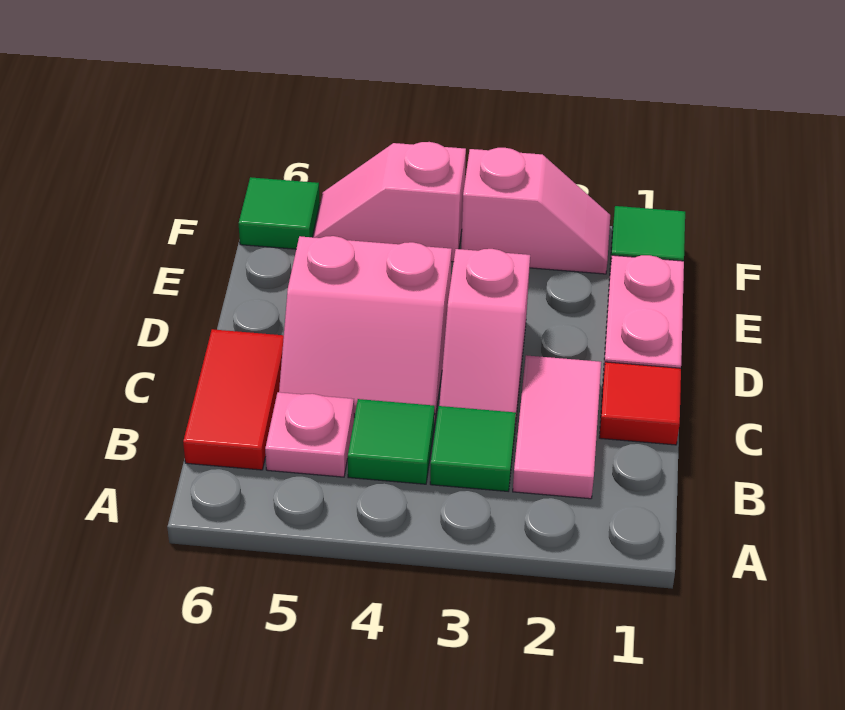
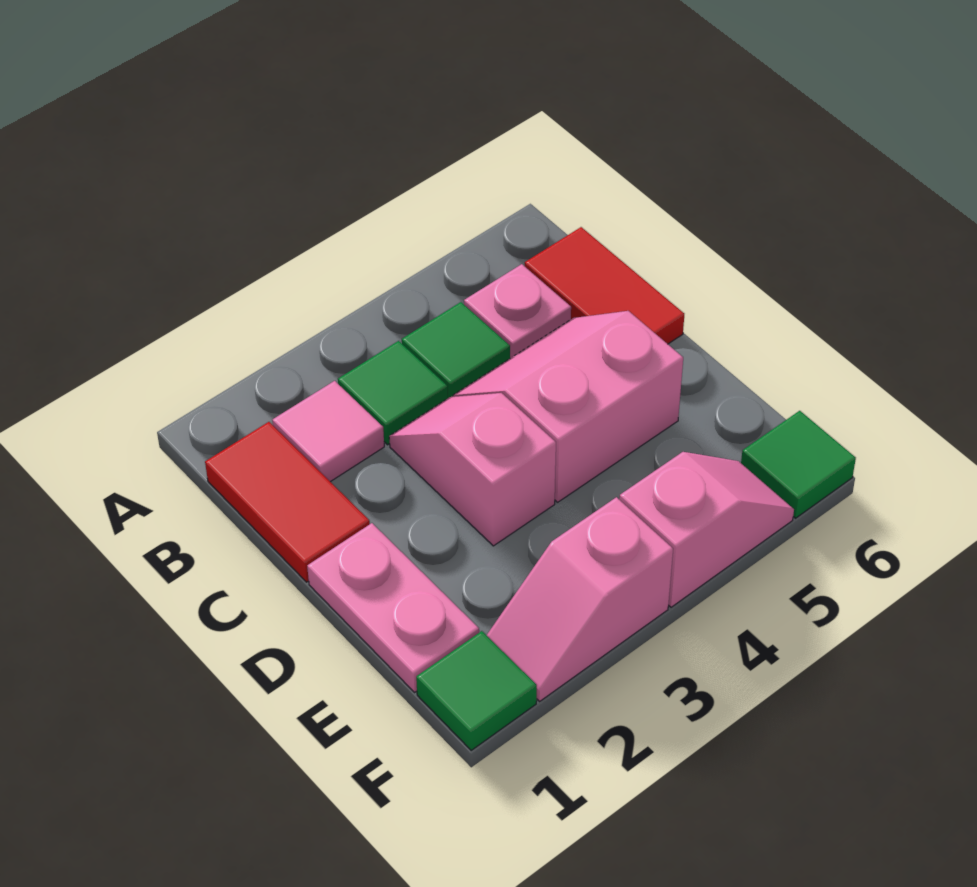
pink tile B2:C2 level 1 -> pink tile B2 level 1
red tile C1 level 1 -> red tile B1:C1 level 1

